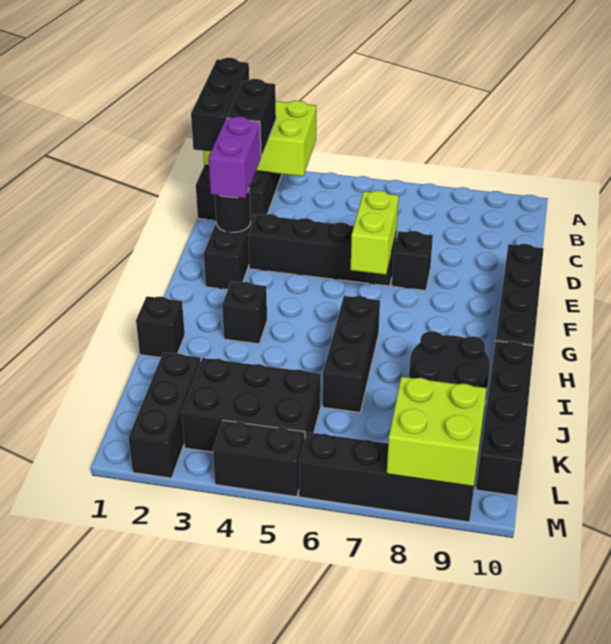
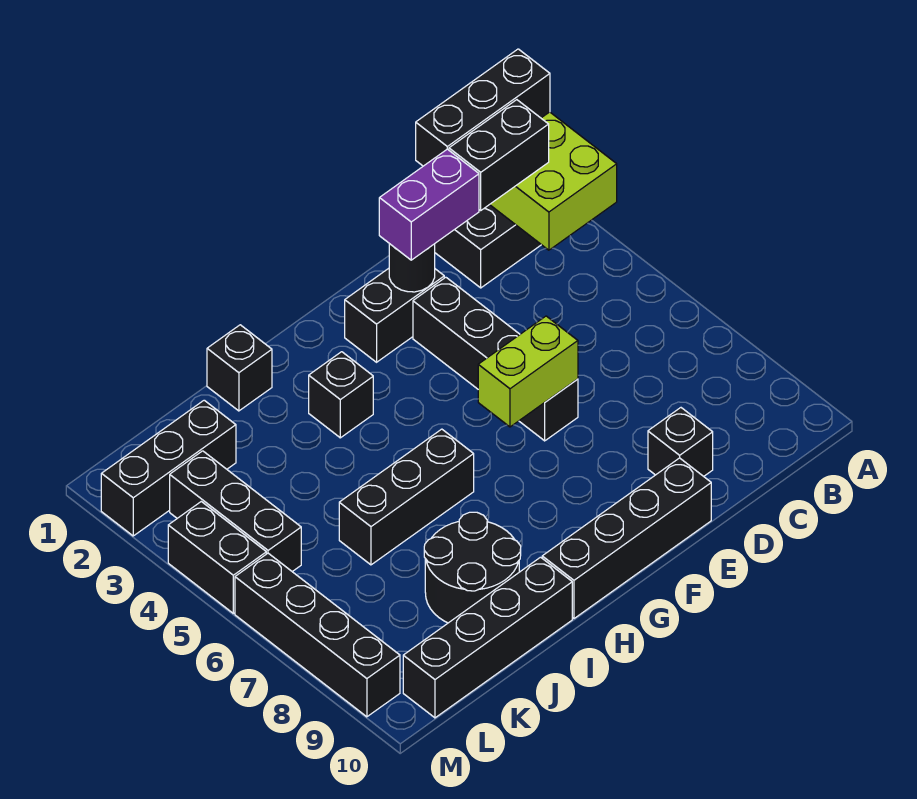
black brick E7 level 1 -> black brick D9 level 1
black brick K3:L5 level 1 -> black brick L3:L5 level 1
lime brick L8:M9 level 2 -> none

